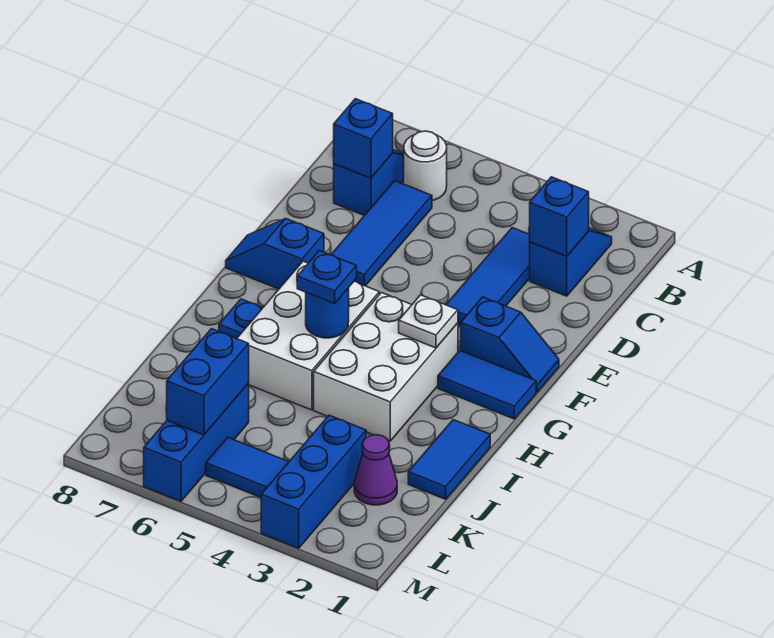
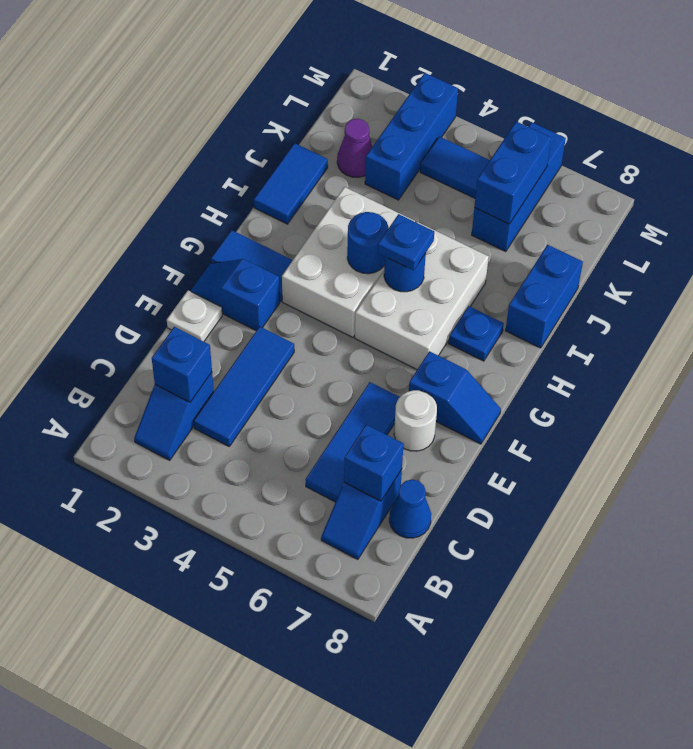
white round brick B6 level 1 -> white round brick E7 level 1
none -> blue cone C8 level 1
white plate G3 level 2 -> white plate E1 level 1
none -> blue round brick H4 level 2
none -> blue brick I8:J8 level 1

